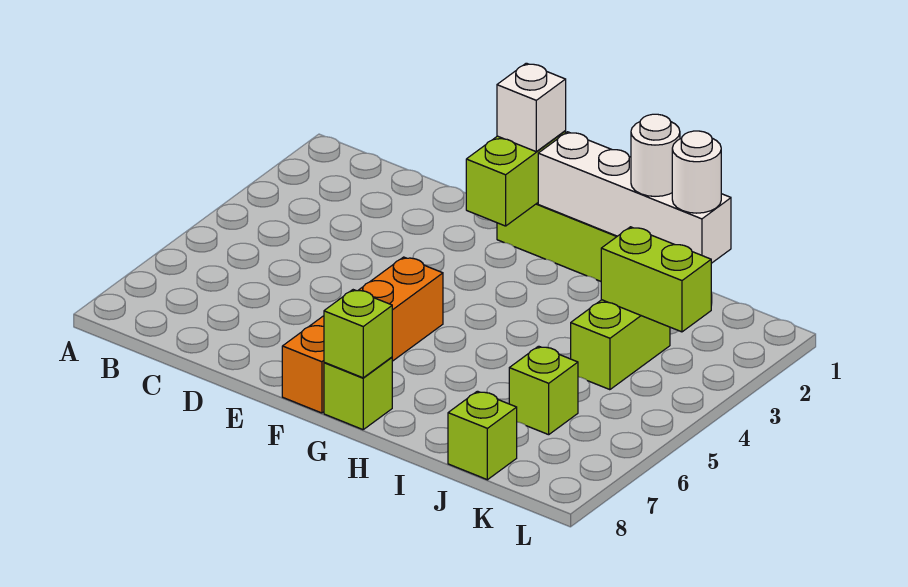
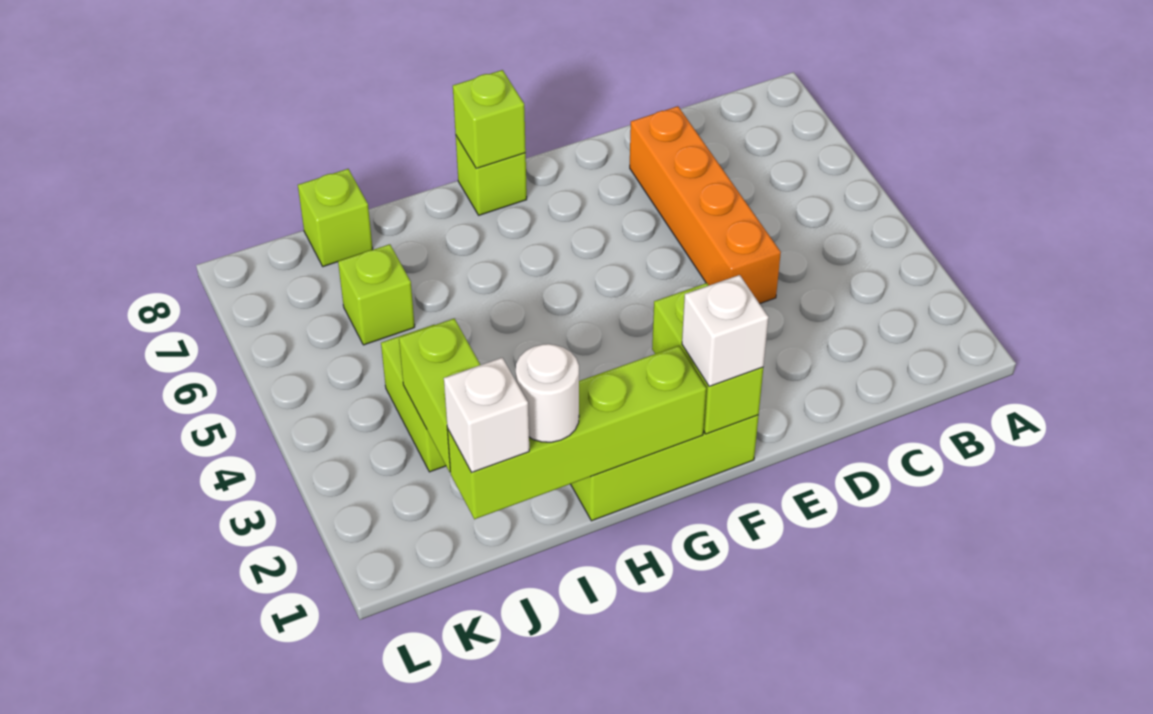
orange brick F5:F8 level 1 -> orange brick D4:D7 level 1
white brick G1:J1 level 2 -> lime brick G1:J1 level 2
white round brick J1 level 3 -> white brick J1 level 3
lime brick J3:K3 level 2 -> lime brick J2:J3 level 2

